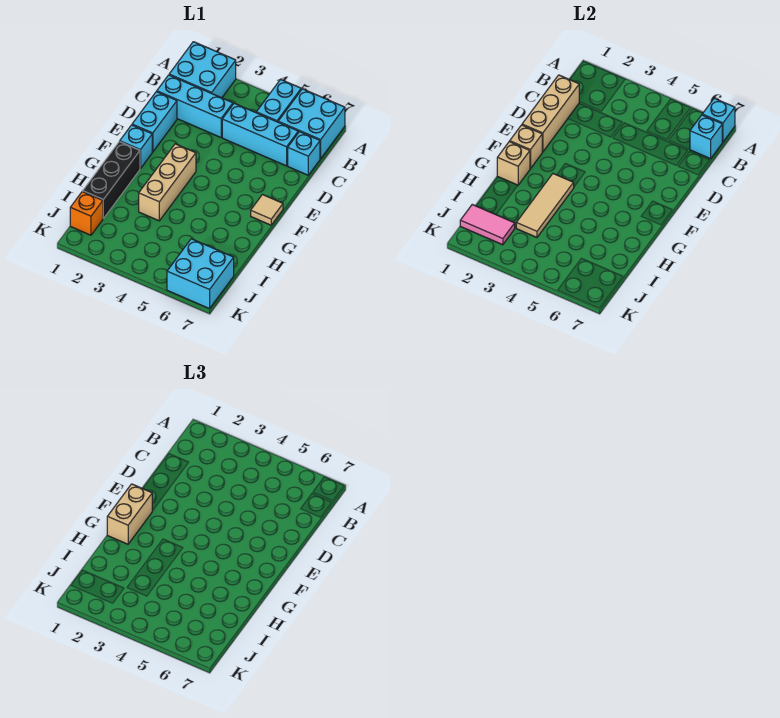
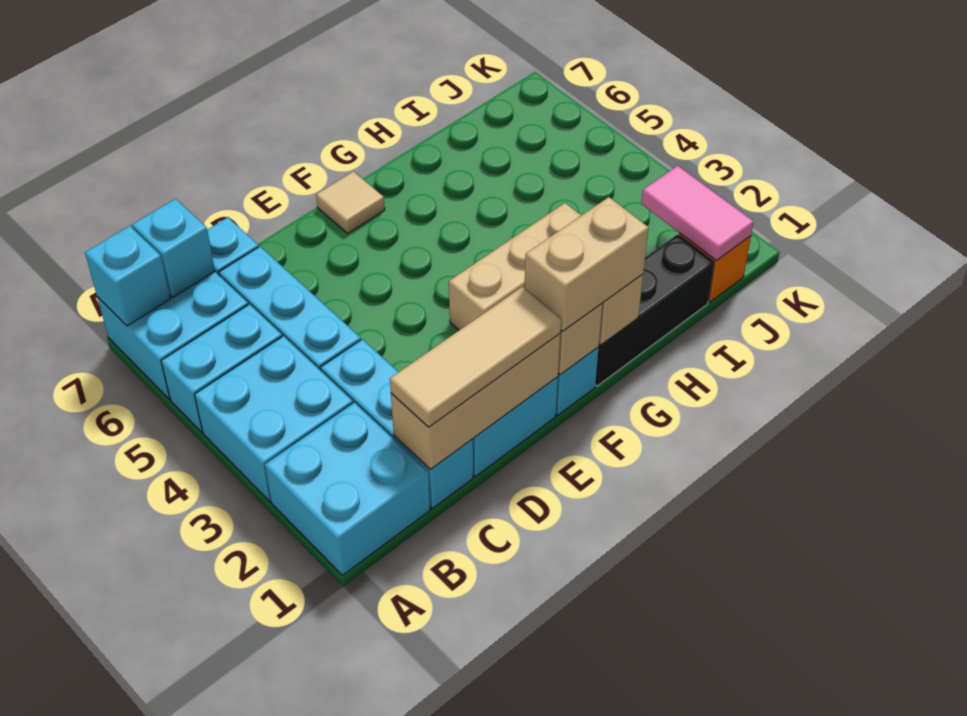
tan tile G3:I3 level 2 -> tan tile C1:E1 level 3
cyan brick J6:K7 level 1 -> cyan brick A3:B4 level 1

